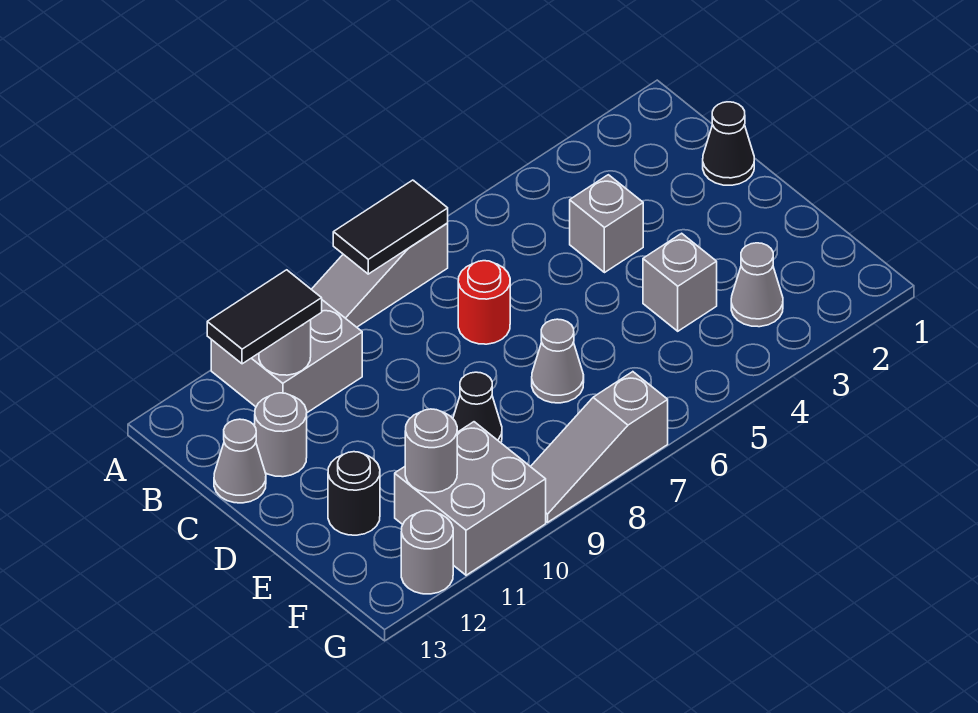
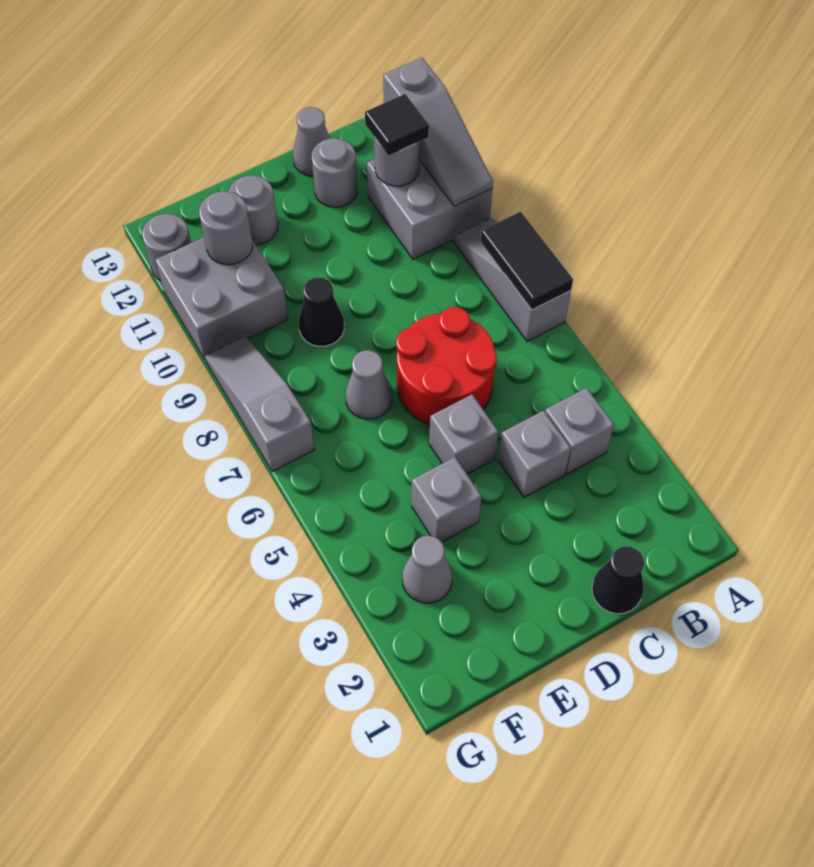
none -> grey slope A10:A12 level 2 top 12
none -> grey brick B4 level 1
black tile B11:B12 level 3 -> black tile B11 level 3
red round brick C7 level 1 -> red round brick C6:D7 level 1
none -> grey brick D5 level 1
black round brick E12 level 1 -> grey round brick E12 level 1

